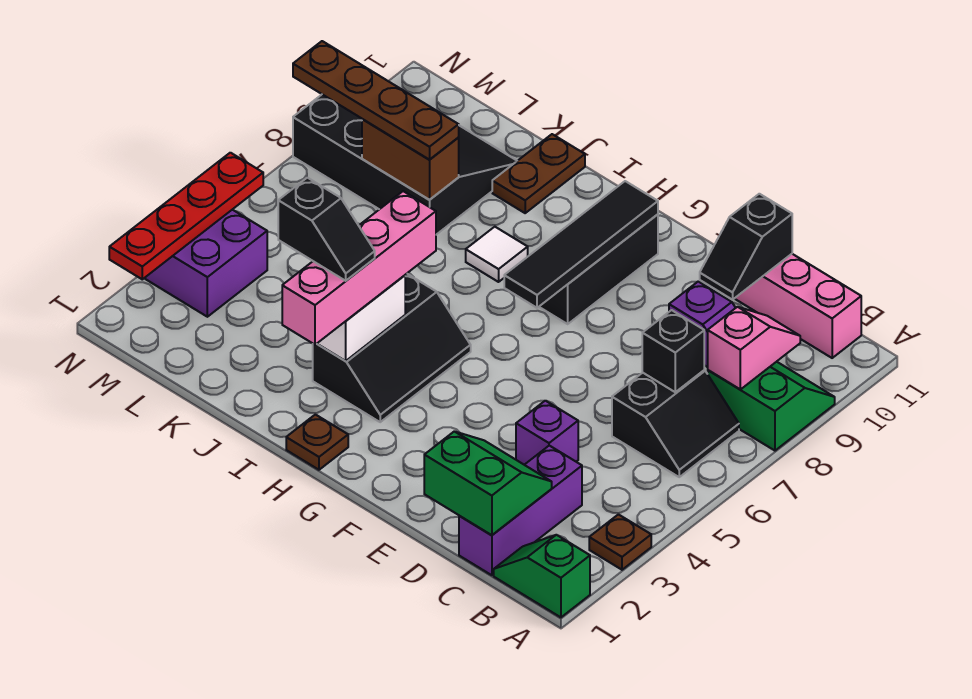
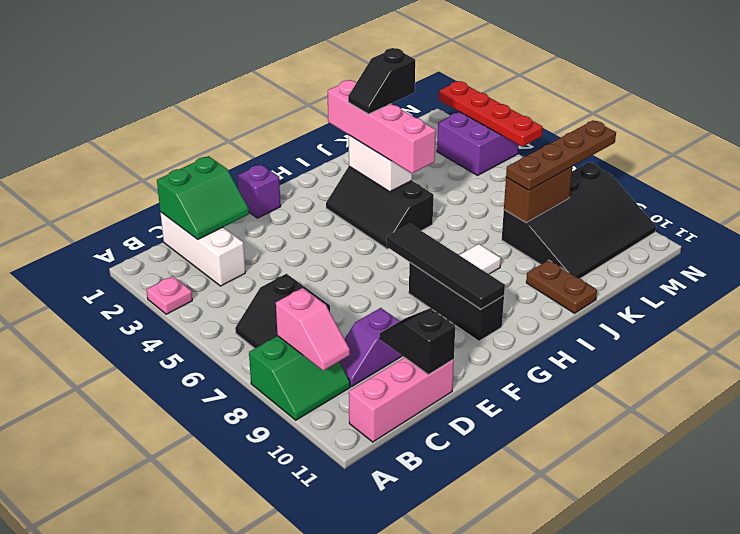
green slope A1:B1 level 1 top A -> none
brown plate A3 level 1 -> pink plate A3 level 1
purple brick C1:C3 level 1 -> white brick C1:C3 level 1
black brick C7 level 2 -> none
purple brick D4 level 1 -> purple brick F1 level 1
brown plate H1 level 1 -> none

